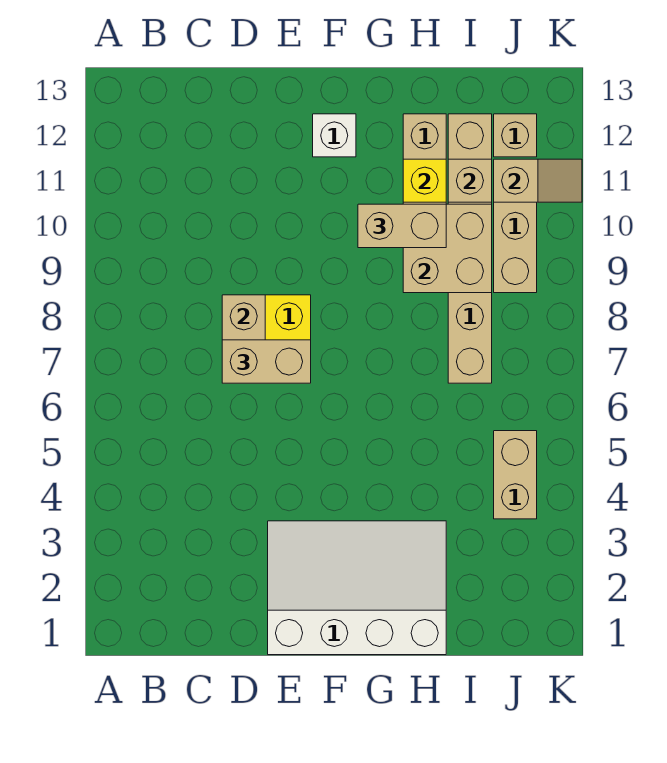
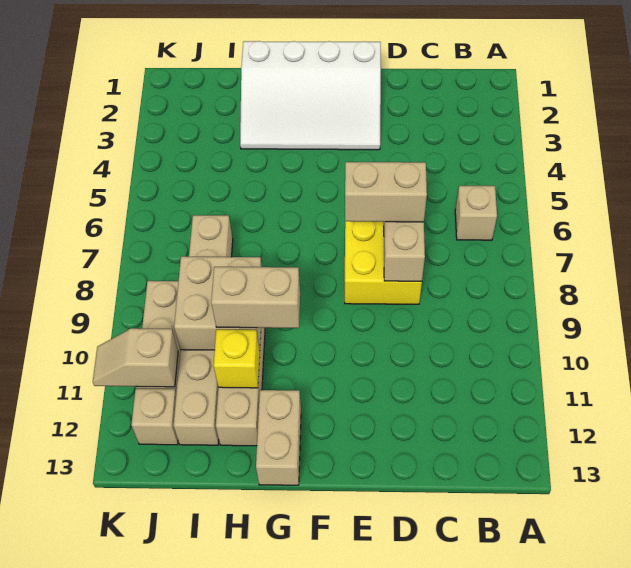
white brick F12 level 1 -> none
tan brick I11 level 2 -> tan brick B6 level 1
tan brick J4:J5 level 1 -> tan brick G12:G13 level 1

